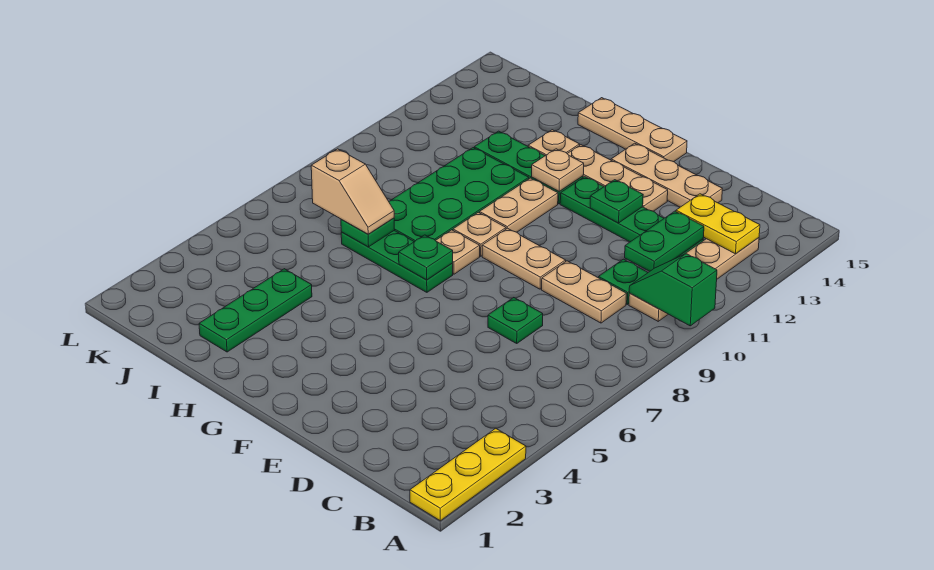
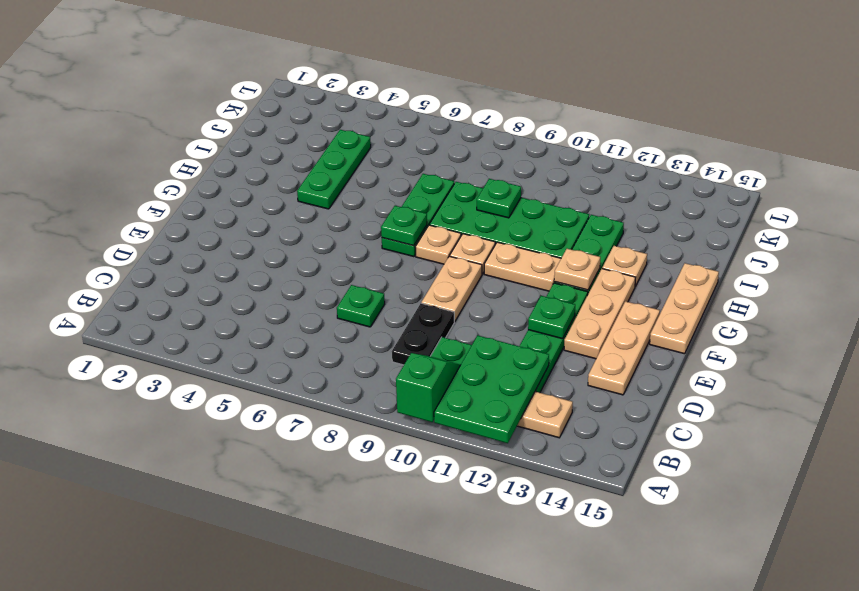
yellow plate A1:A3 level 1 -> none
yellow plate B13:C13 level 2 -> none
tan plate C9:D9 level 1 -> black plate C9:D9 level 1
green plate C11:C12 level 2 -> green plate A11:C12 level 2
green plate I2:I4 level 1 -> green plate H4:J4 level 1
green plate I7 level 2 -> green plate I9 level 2
tan slope I7:J7 level 3 top J -> none

